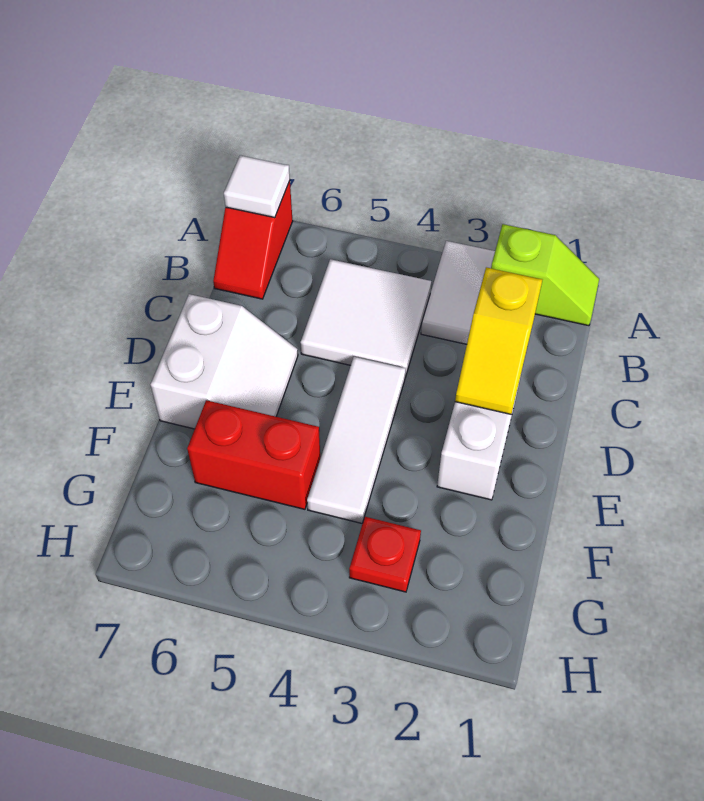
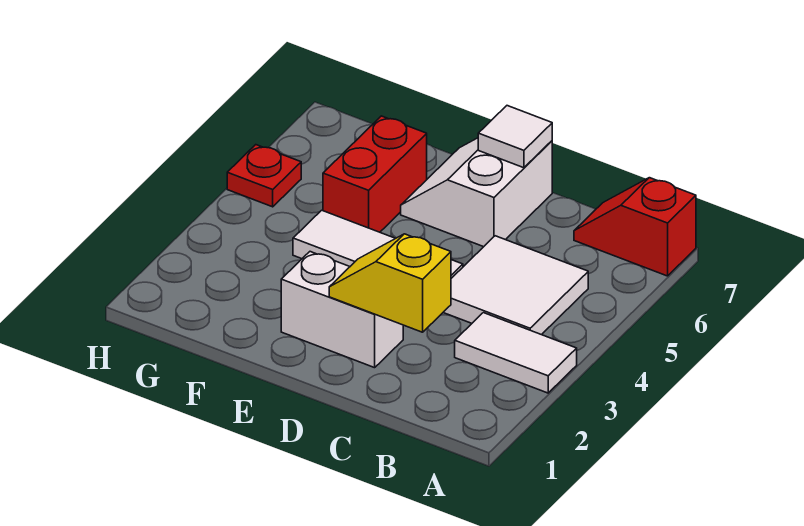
lime slope A1:A2 level 1 top 2 -> none
white tile A7 level 2 -> white tile D7 level 2
white slope D6:E7 level 1 top 7 -> white slope D6:E7 level 1 top D
red plate G3 level 1 -> red plate H5 level 1

